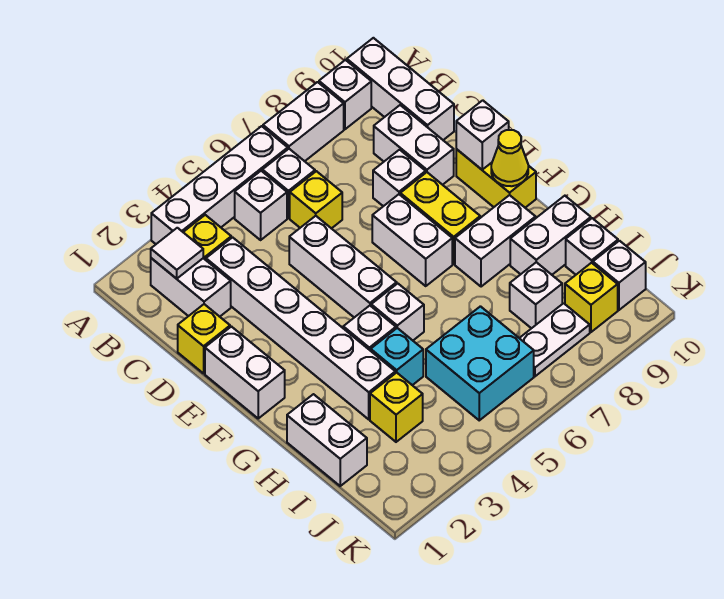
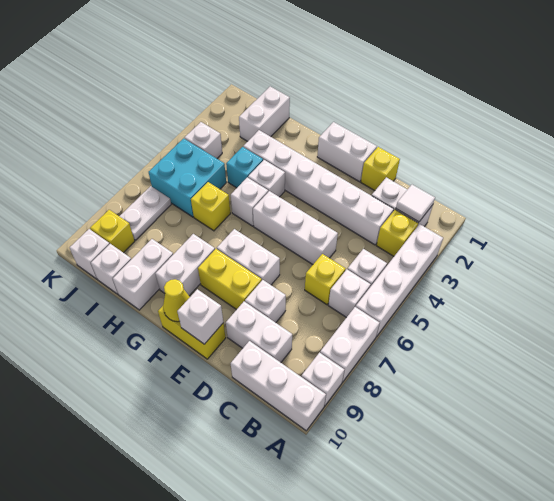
white brick H1:I1 level 1 -> white brick I1:I2 level 1
yellow brick I3 level 1 -> yellow brick H6 level 1
white brick I8 level 1 -> white brick J4 level 1

